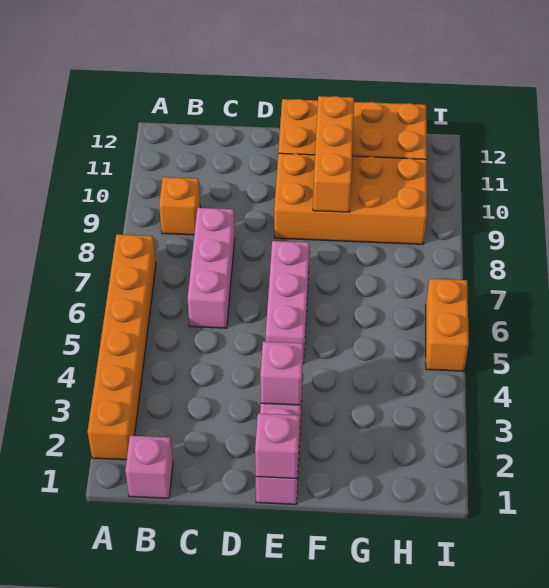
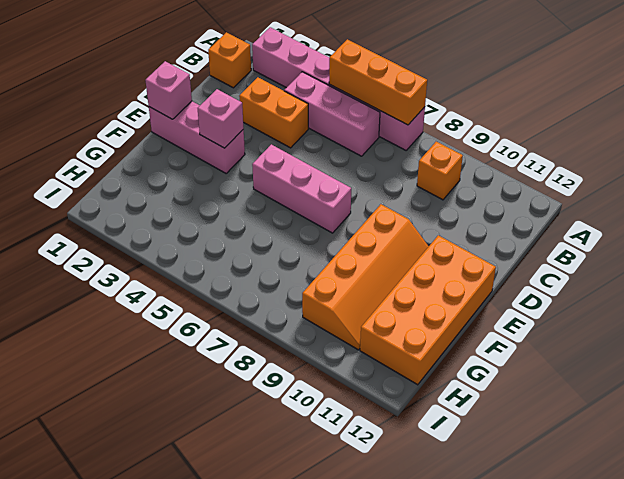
orange brick A2:A7 level 1 -> pink brick A2:A7 level 1
pink brick B1 level 1 -> orange brick B1 level 1
pink brick C6:C8 level 1 -> pink brick B4:B6 level 1
orange brick E9:H10 level 1 -> orange slope E9:H10 level 1 top 9
orange brick F9:F11 level 2 -> orange brick A5:A7 level 2
orange brick I5:I6 level 1 -> orange brick C3:C4 level 1

